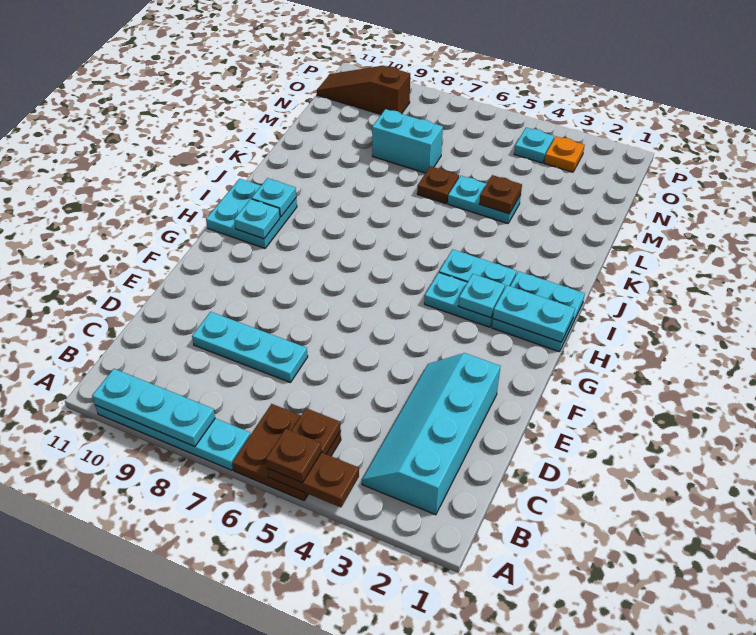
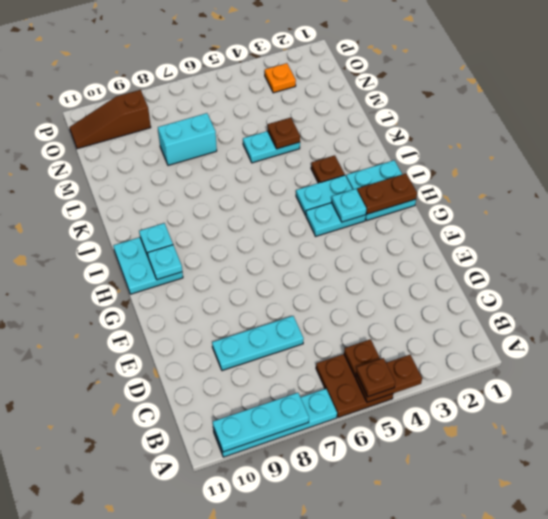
cyan slope B2:E3 level 1 top 2 -> none
cyan plate H1:H2 level 2 -> brown plate H1:H2 level 2
brown plate L6 level 1 -> brown plate J3 level 1
cyan plate O4 level 1 -> none

